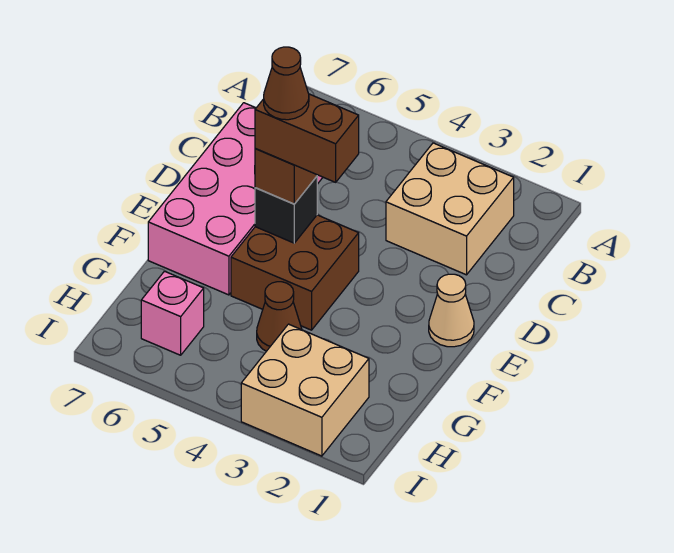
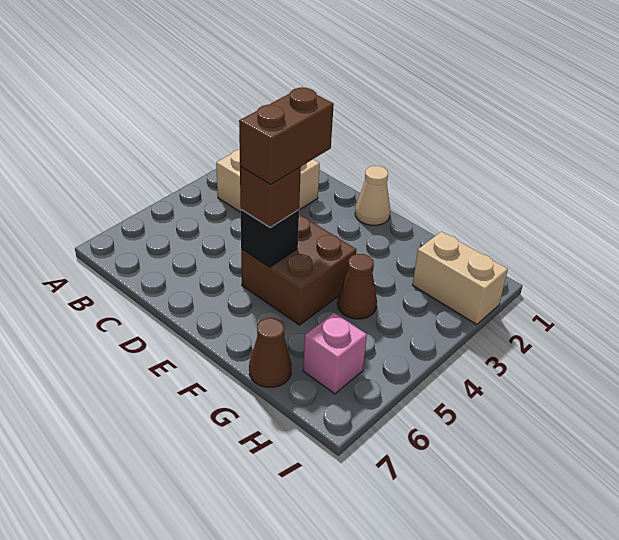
pink brick C6:F7 level 1 -> none
brown cone E5 level 5 -> brown cone G7 level 1
tan brick H2:I3 level 1 -> tan brick H2:I2 level 1

